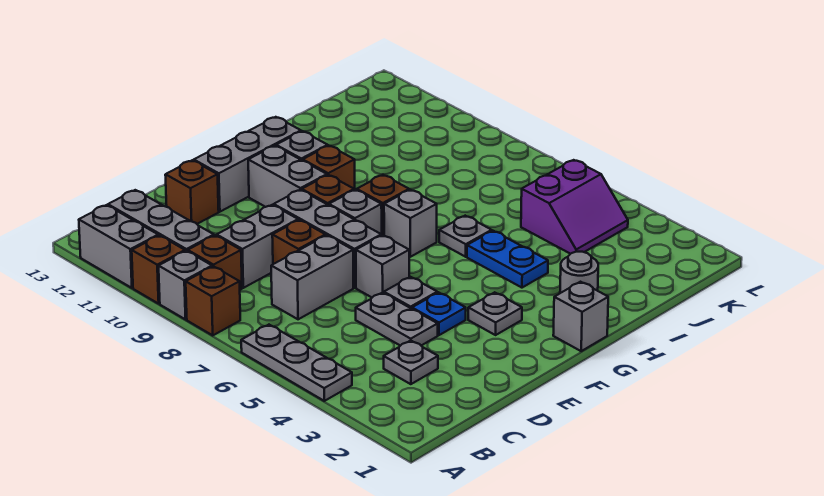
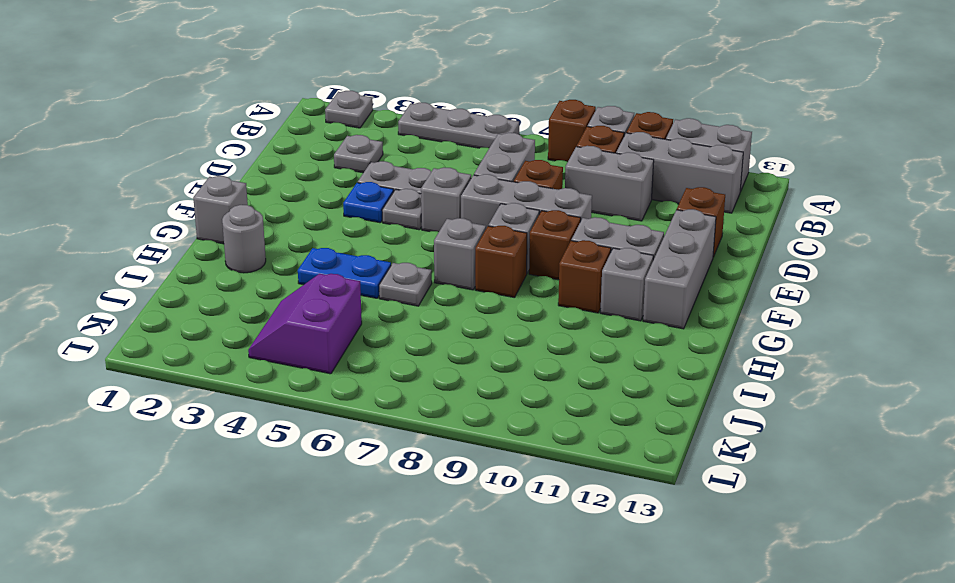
grey brick C9:D9 level 1 -> grey brick C9:C10 level 1
grey plate F3 level 1 -> grey plate A2 level 1

